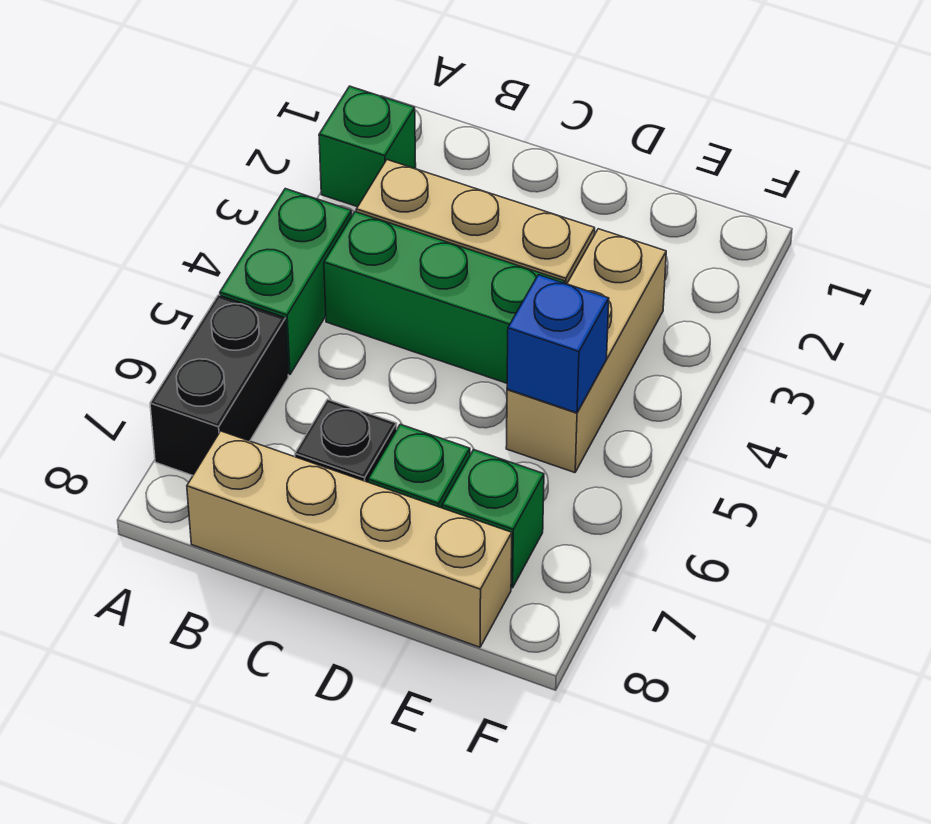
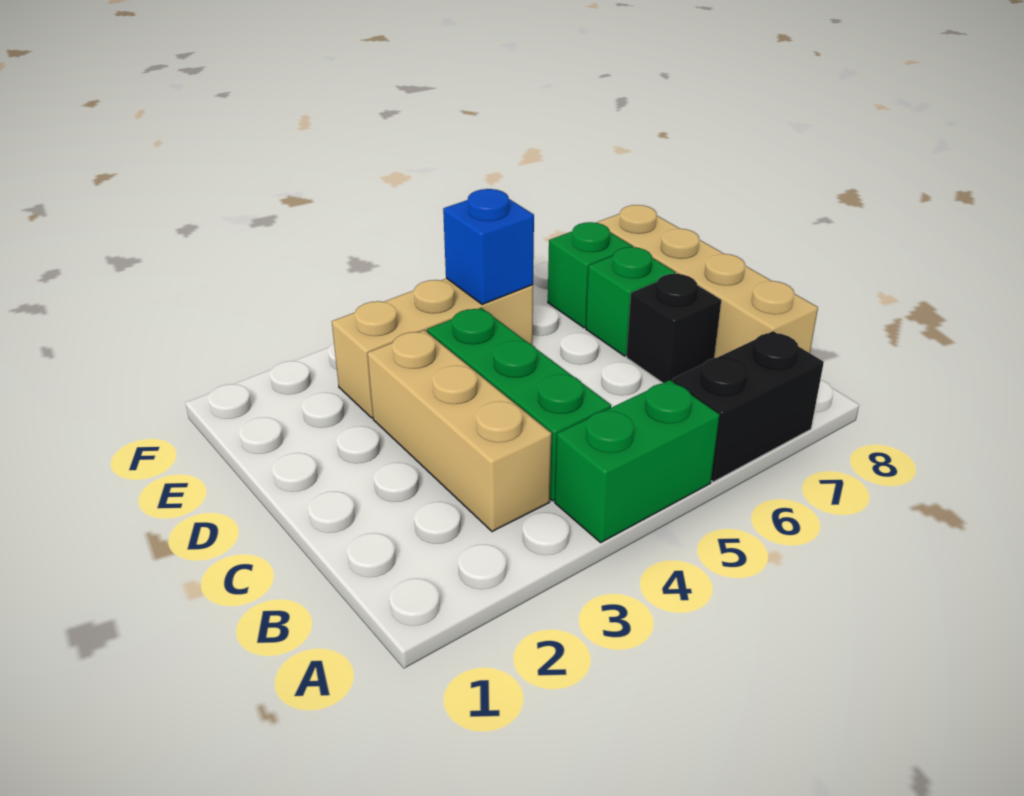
green brick A2 level 1 -> none

